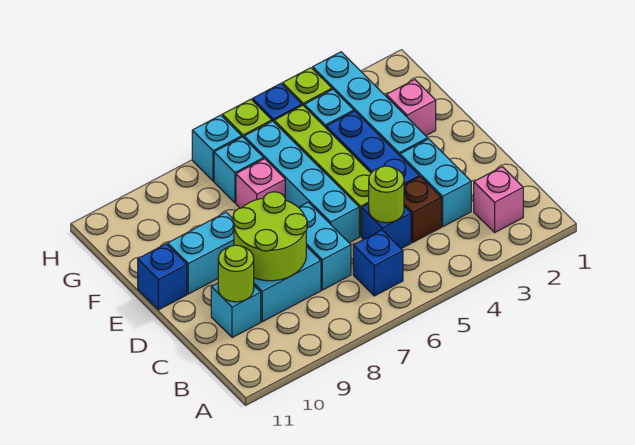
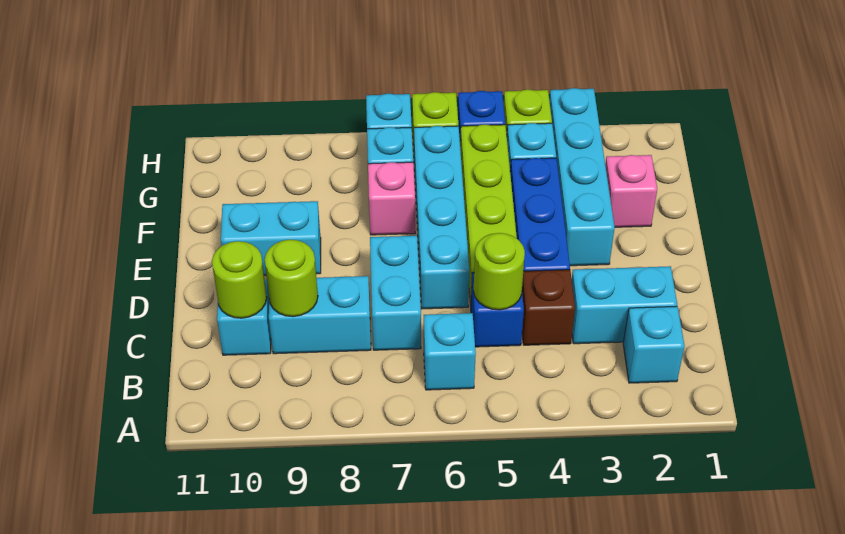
pink brick B2 level 1 -> cyan brick B2 level 1
blue brick B6 level 1 -> cyan brick B6 level 1
cyan brick C3:D3 level 1 -> cyan brick C2:C3 level 1
lime round brick C8:D9 level 2 -> lime round brick C9 level 2
blue brick E11 level 1 -> none

